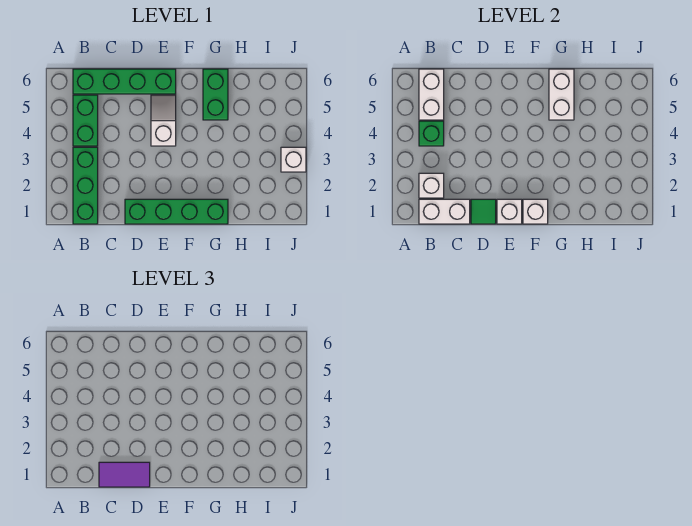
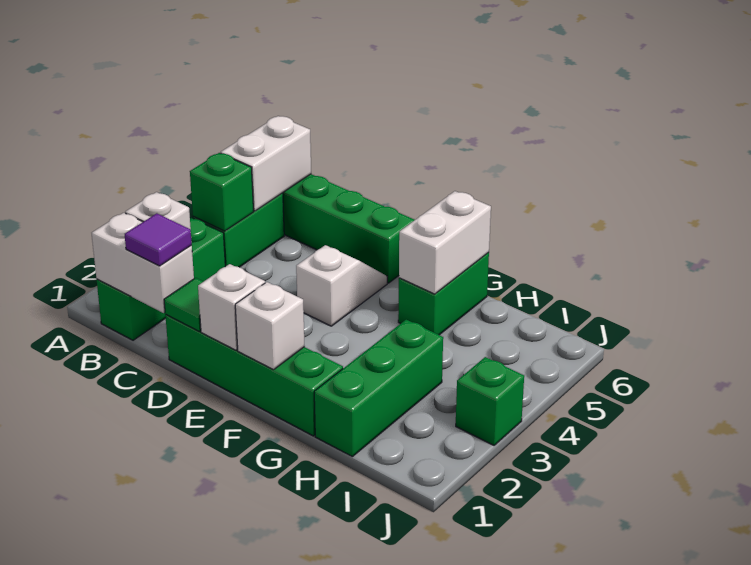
purple tile C1:D1 level 3 -> purple tile C1 level 3
none -> green brick H1:H3 level 1
white brick J3 level 1 -> green brick J3 level 1

